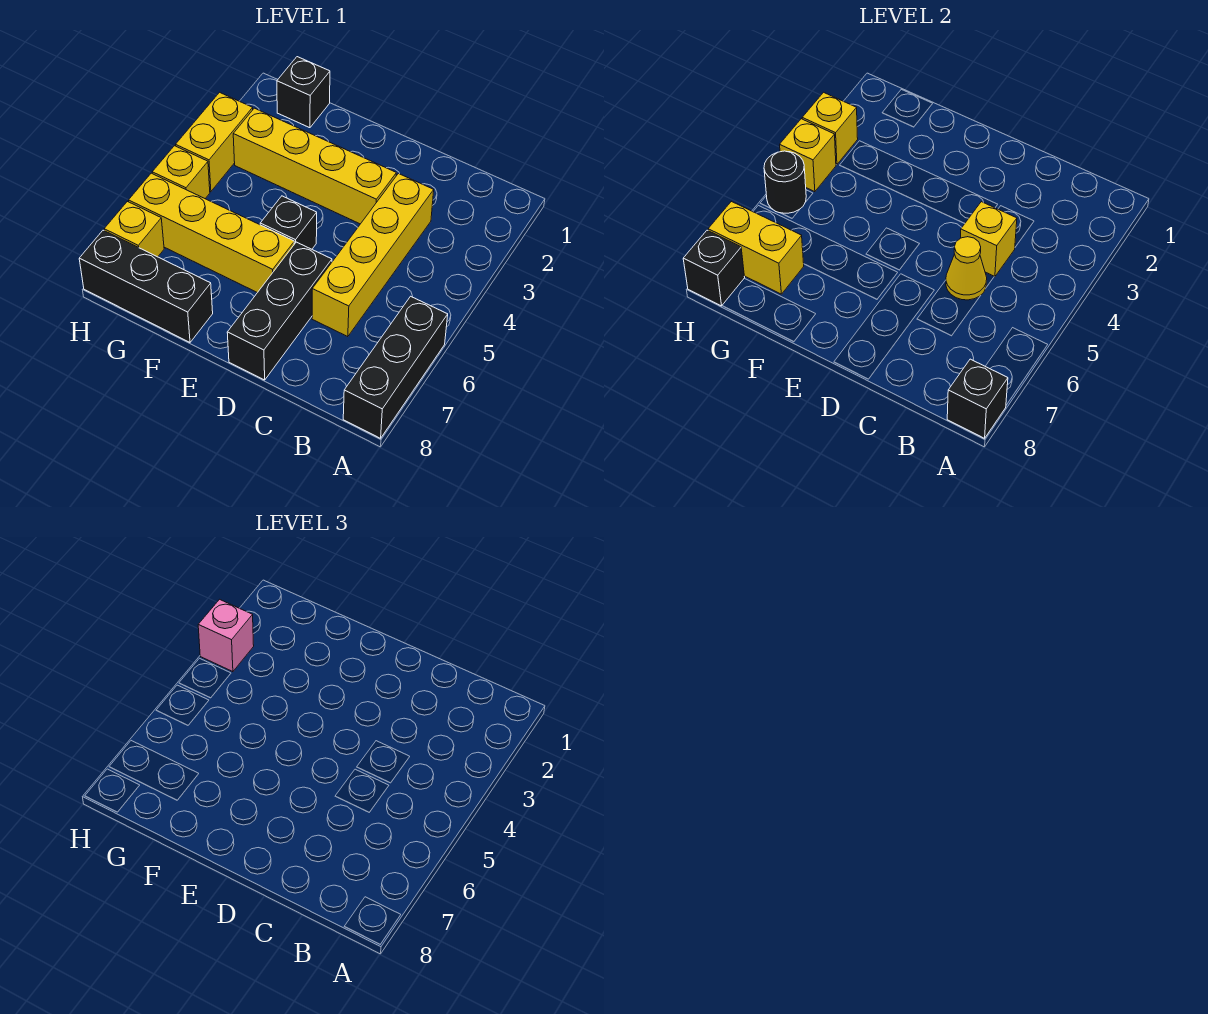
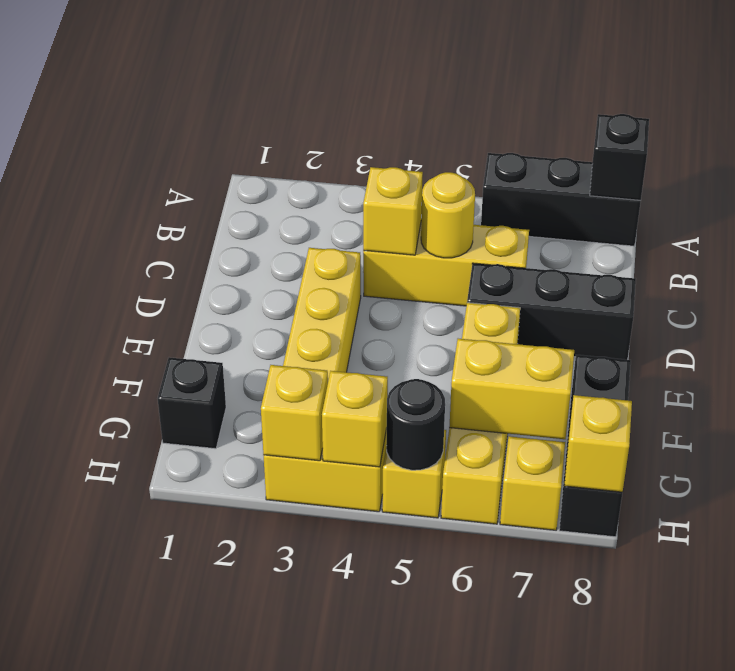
yellow brick C3:C6 level 1 -> yellow brick C4:C6 level 1
yellow cone C5 level 2 -> yellow round brick C5 level 2
black brick E5 level 1 -> none
yellow brick G7:H7 level 2 -> yellow brick G6:G7 level 2
pink brick H3 level 3 -> none
black brick H8 level 2 -> yellow brick H8 level 2

